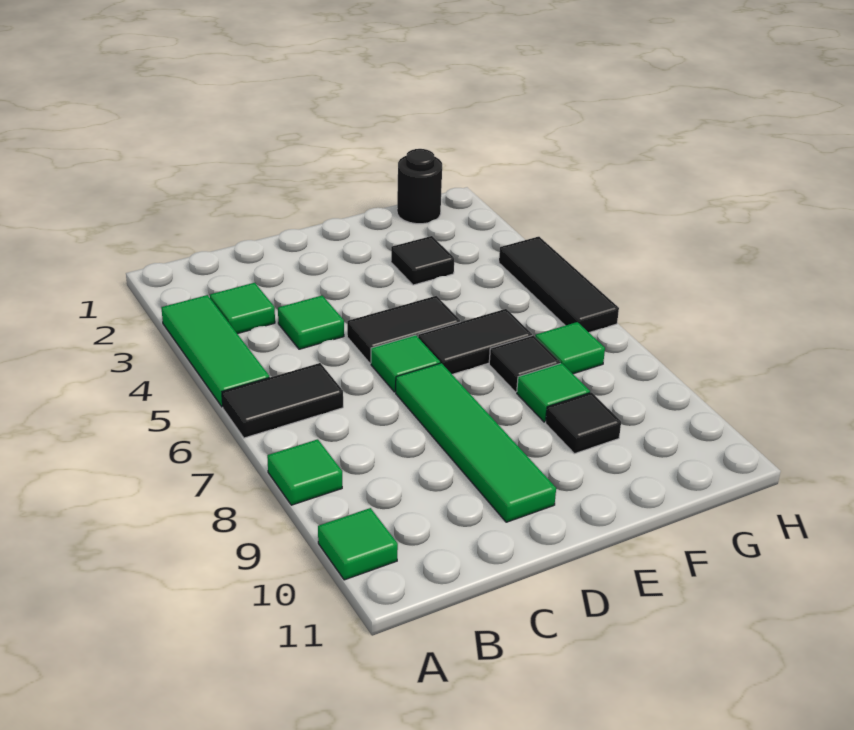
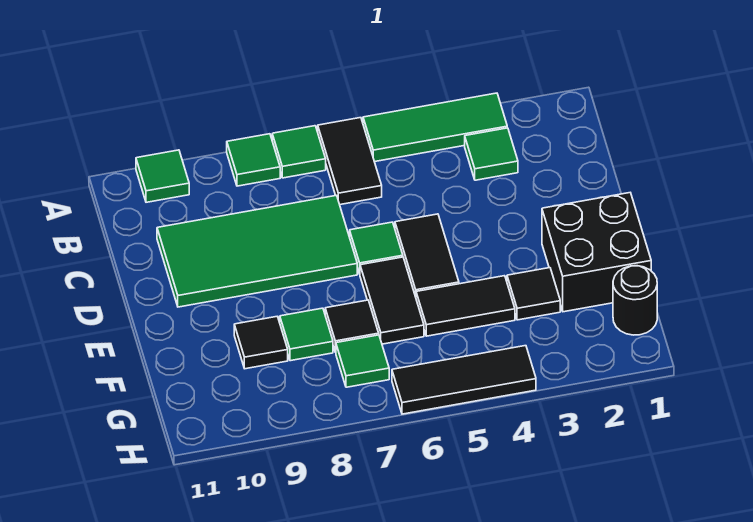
green tile C4 level 1 -> green tile A7 level 1
green tile D7:D10 level 1 -> green tile C7:D10 level 1
none -> black brick E1:F2 level 1
none -> black tile F4:F5 level 1

